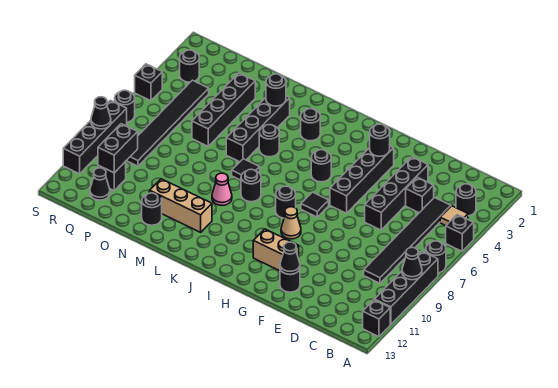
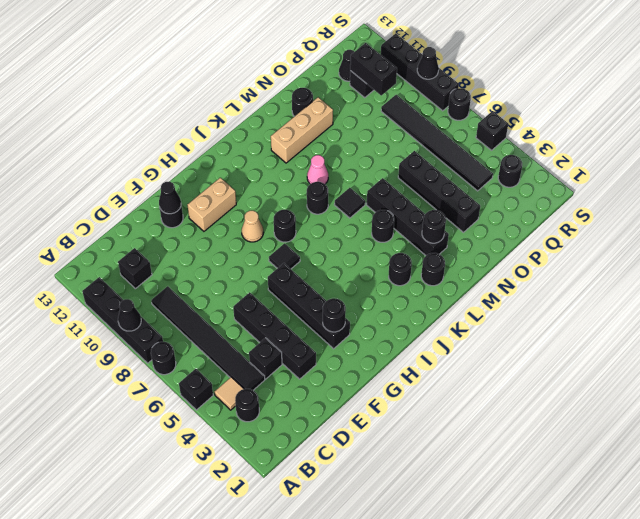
black brick A12 level 1 -> black brick C11 level 1
black round brick I5 level 1 -> black round brick L2 level 1

